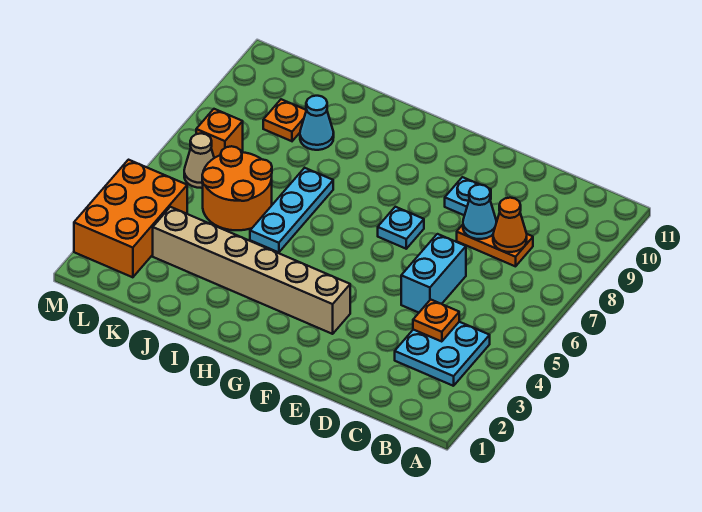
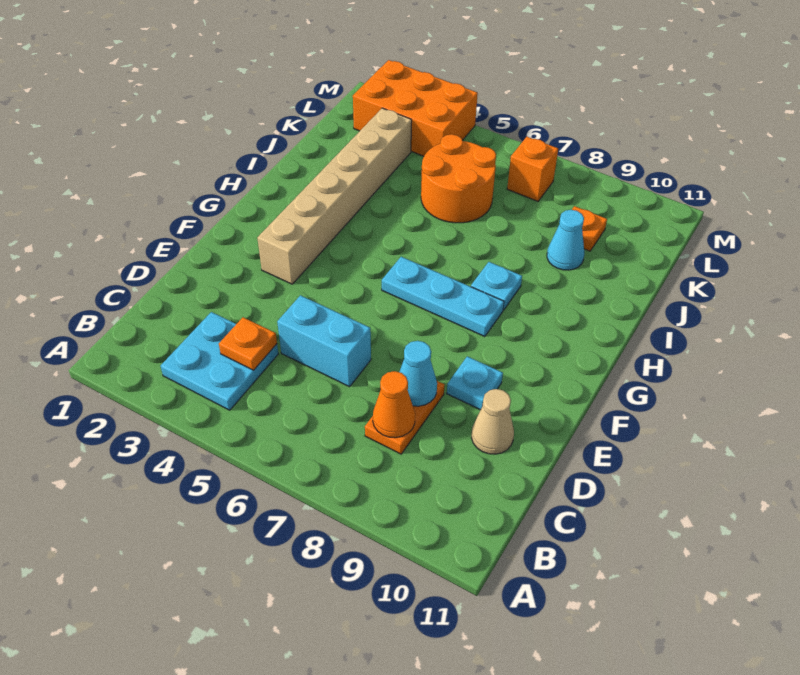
cyan plate F7 level 1 -> cyan plate H8 level 1
cyan plate I5:I7 level 1 -> cyan plate G6:G8 level 1
tan cone L6 level 1 -> tan cone D10 level 1

